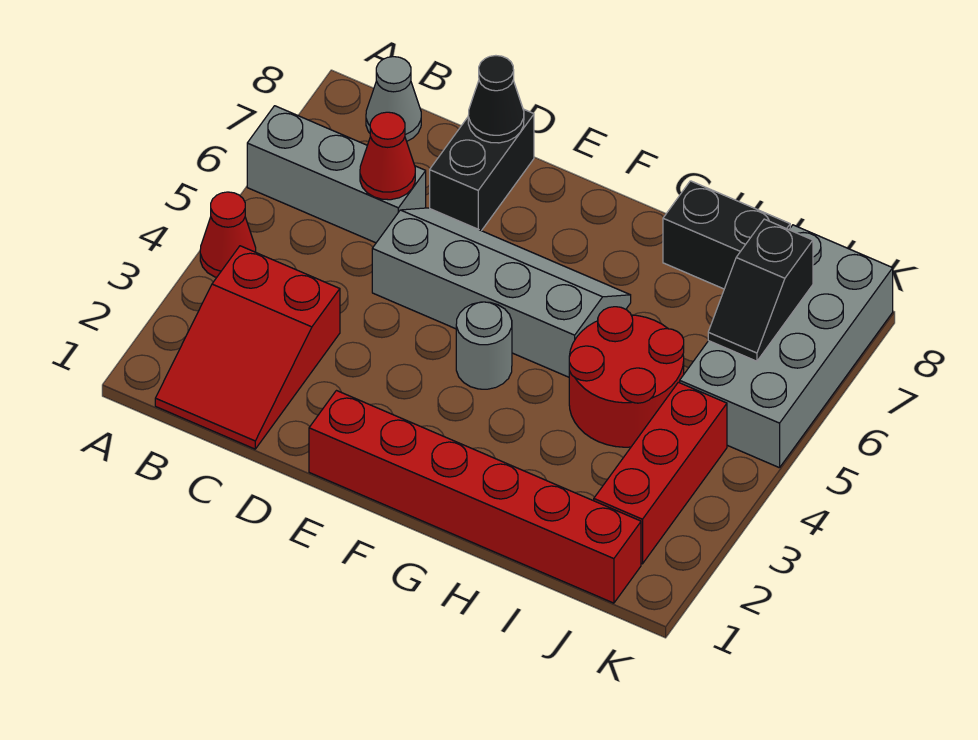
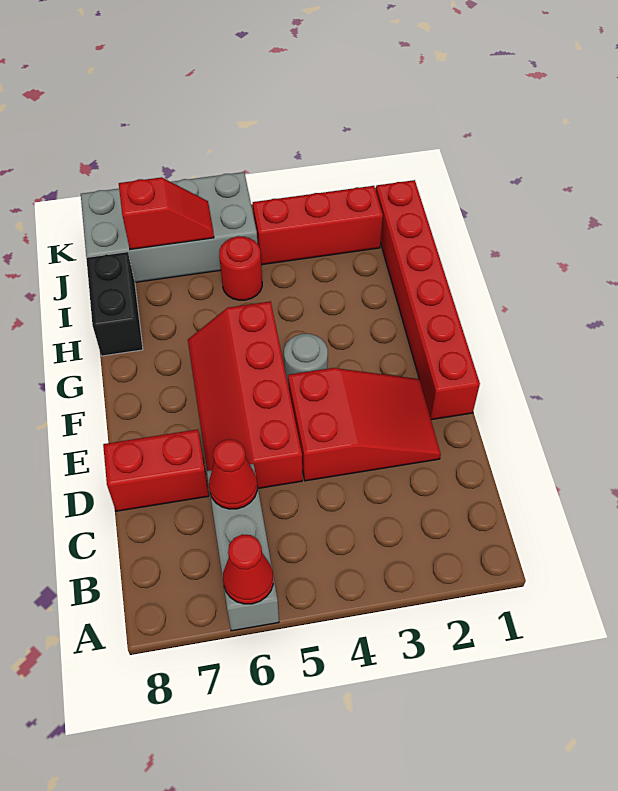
red cone A4 level 1 -> red cone A6 level 2
red slope B1:C3 level 1 top 3 -> red slope D2:E4 level 1 top 4
grey cone B8 level 1 -> none
grey slope D5:G6 level 1 top 5 -> red slope D5:G6 level 1 top 5
black brick D7:D8 level 1 -> red brick D7:D8 level 1
black cone D8 level 2 -> none
red round brick H4:I5 level 1 -> red round brick I5 level 1
black slope J6:J7 level 2 top 7 -> red slope J6:J7 level 2 top 7

